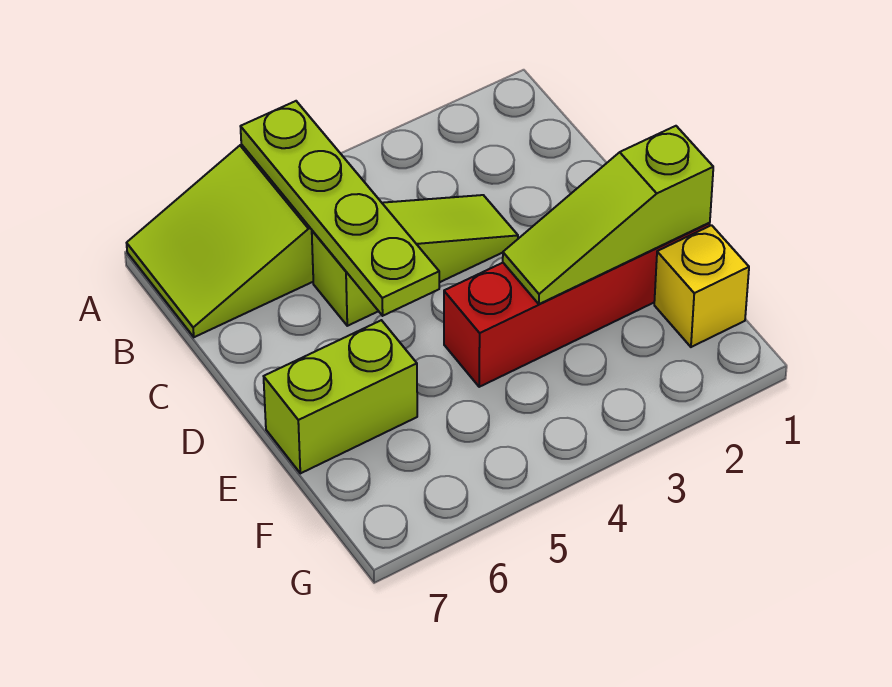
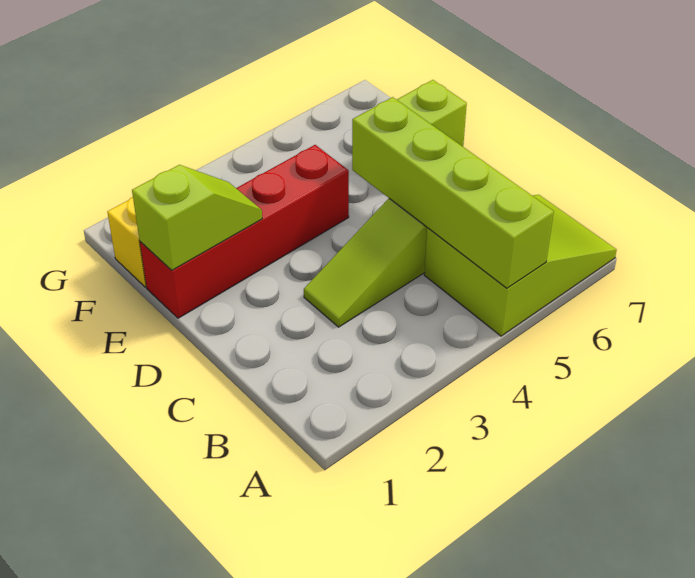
lime plate A5:D5 level 2 -> lime brick A5:D5 level 2
lime slope E1:E3 level 2 top 1 -> lime slope E1:E2 level 2 top 1

